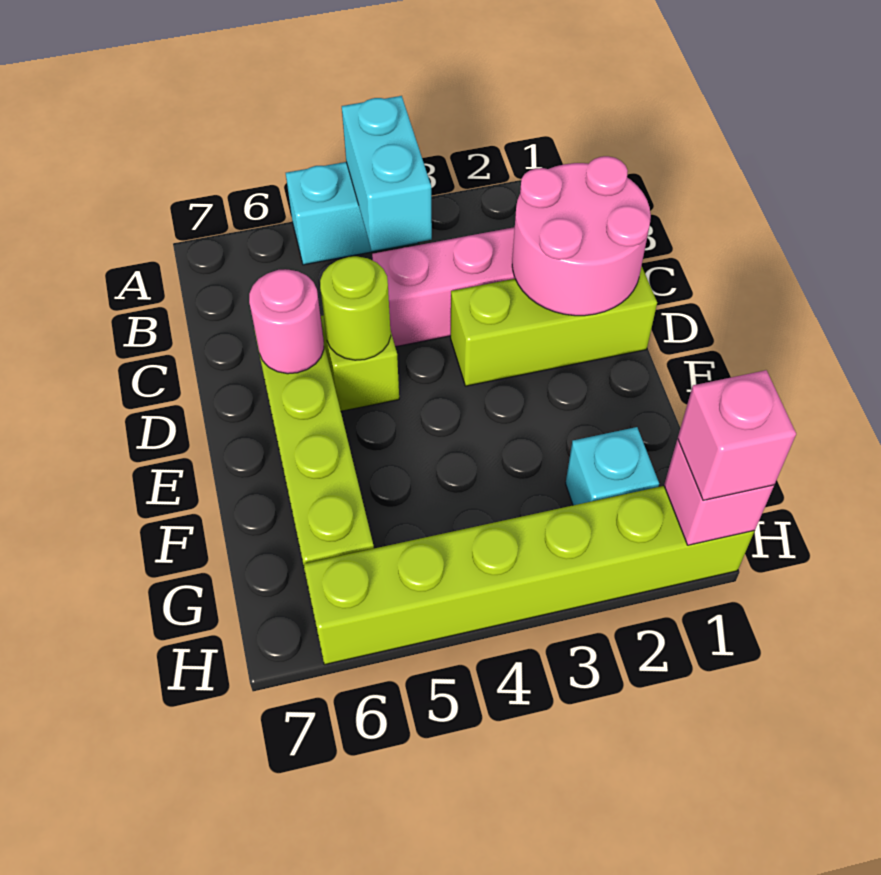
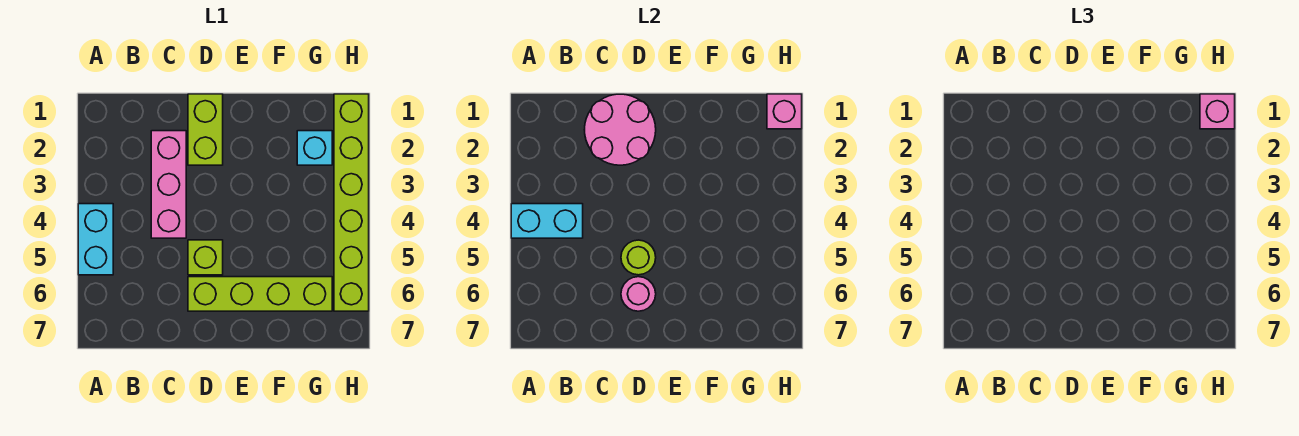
lime brick D1:D3 level 1 -> lime brick D1:D2 level 1

